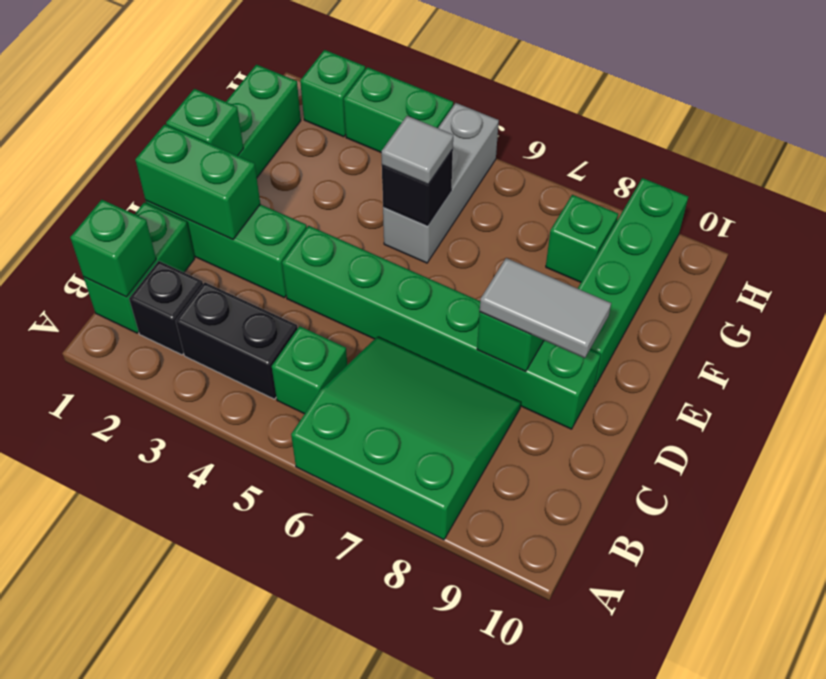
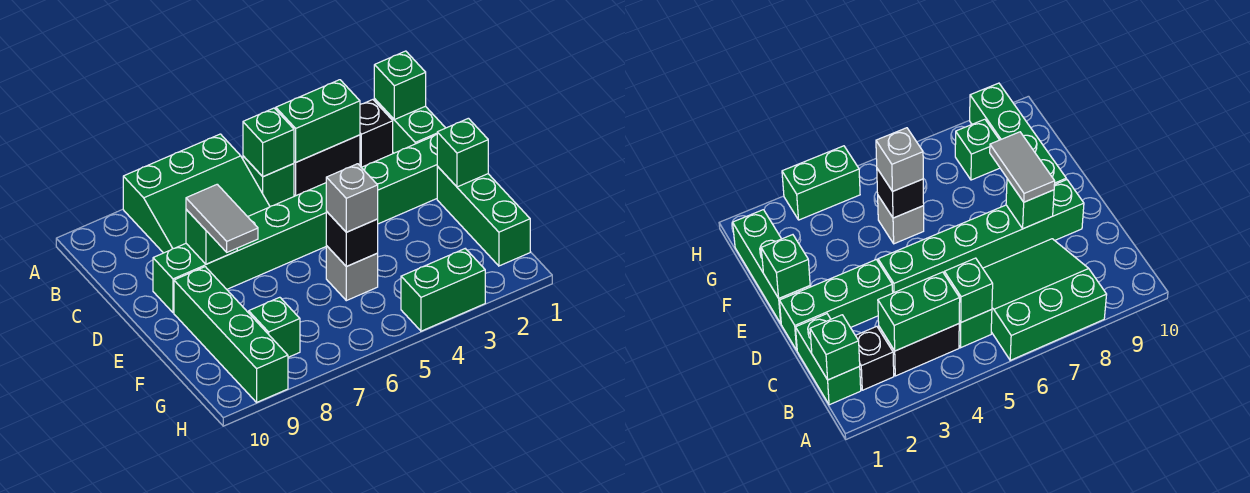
green brick D1:D2 level 2 -> green brick B3:B4 level 2
grey tile D8:D9 level 3 -> grey tile D8:E8 level 3
grey brick F5:H5 level 1 -> grey brick F5 level 1
grey tile F5 level 3 -> grey brick F5 level 3
green brick H2 level 1 -> green brick B5 level 2

